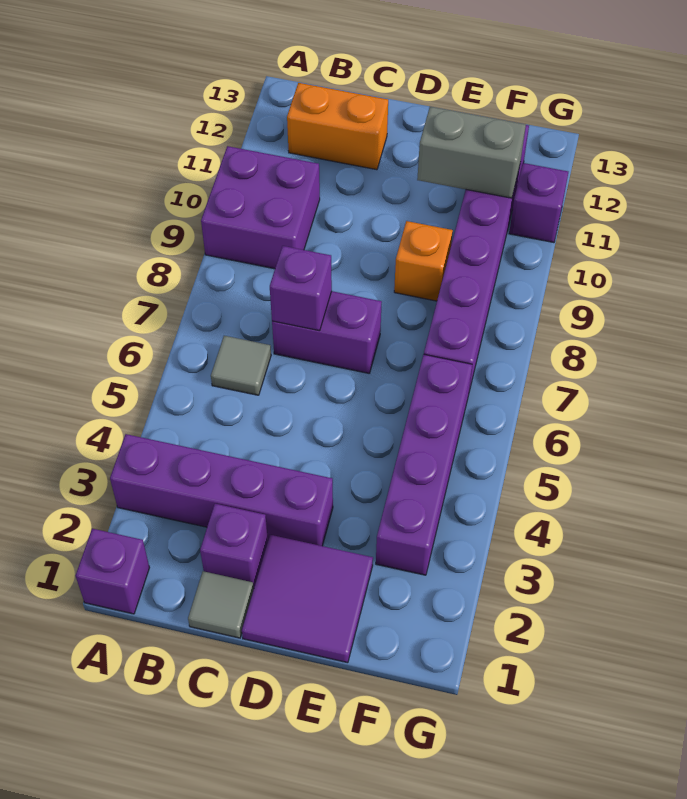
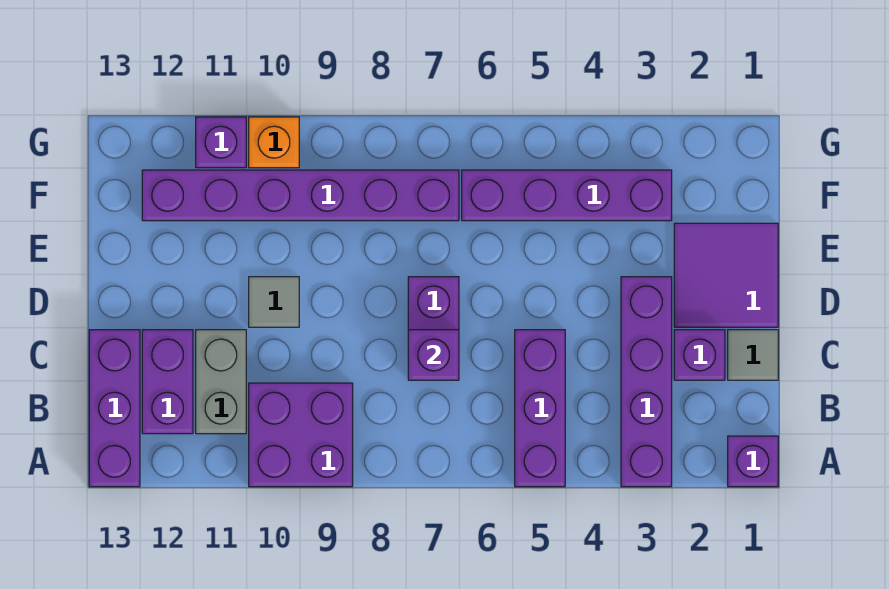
none -> purple brick A5:C5 level 1
none -> purple brick A13:C13 level 1
grey tile B6 level 1 -> grey tile D10 level 1
orange brick B12:C12 level 1 -> purple brick B12:C12 level 1
orange brick E9 level 1 -> orange brick G10 level 1
grey brick E11:F11 level 2 -> grey brick B11:C11 level 1

